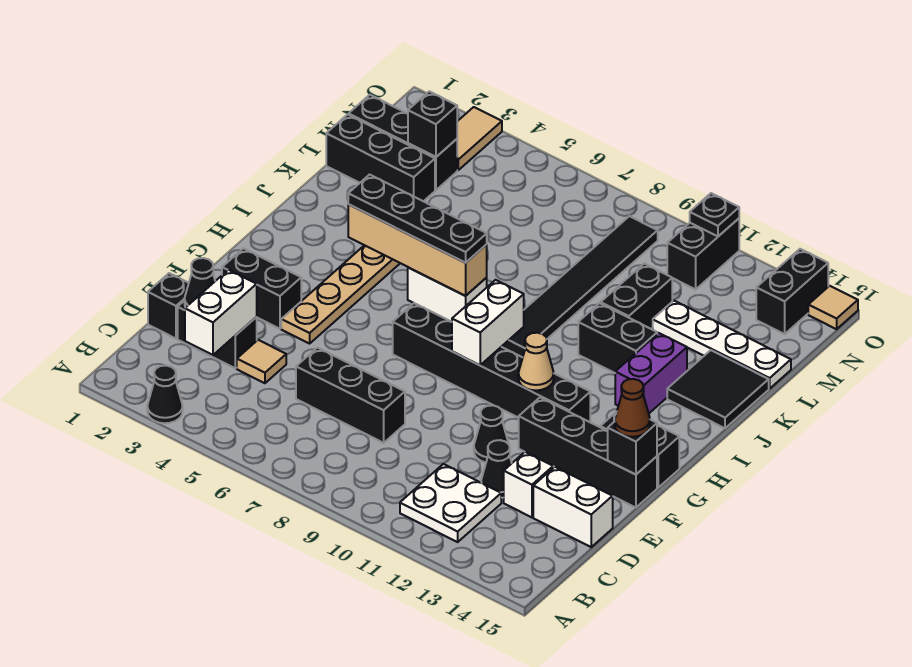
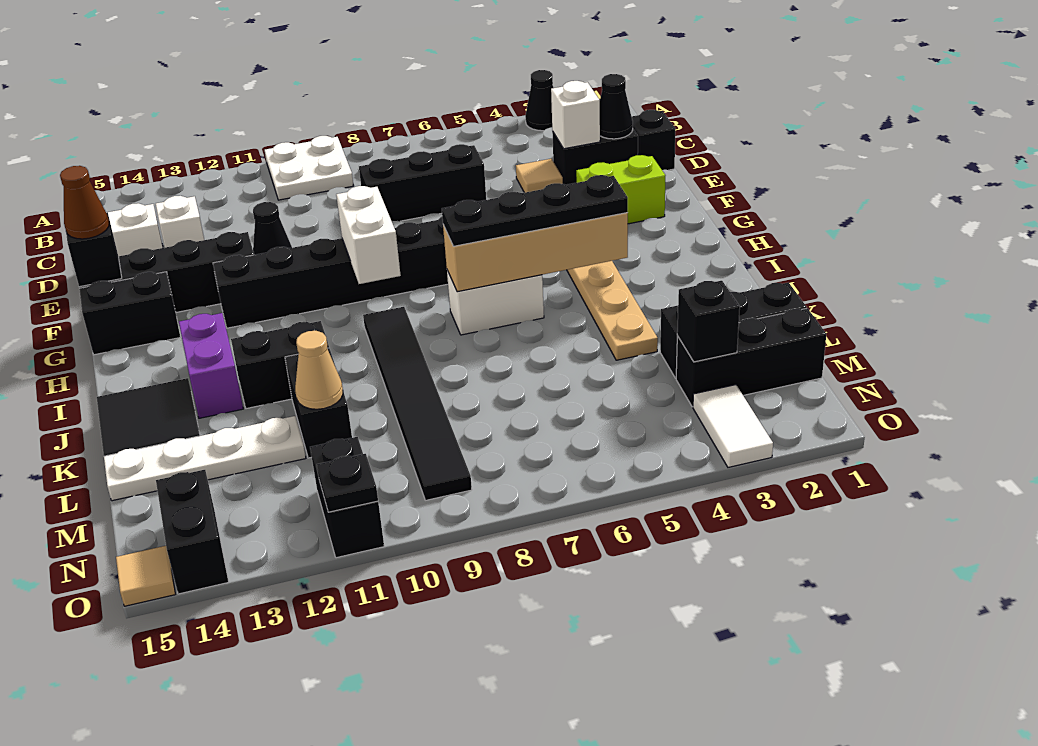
white plate B11:C12 level 1 -> white plate A9:B10 level 1
white brick C3:D3 level 2 -> white brick D3 level 2
black cone D12 level 1 -> none
black brick F2:F3 level 1 -> lime brick F2:F3 level 1
tan cone G11 level 2 -> tan cone L11 level 2
tan tile N3:O3 level 1 -> white tile N3:O3 level 1

